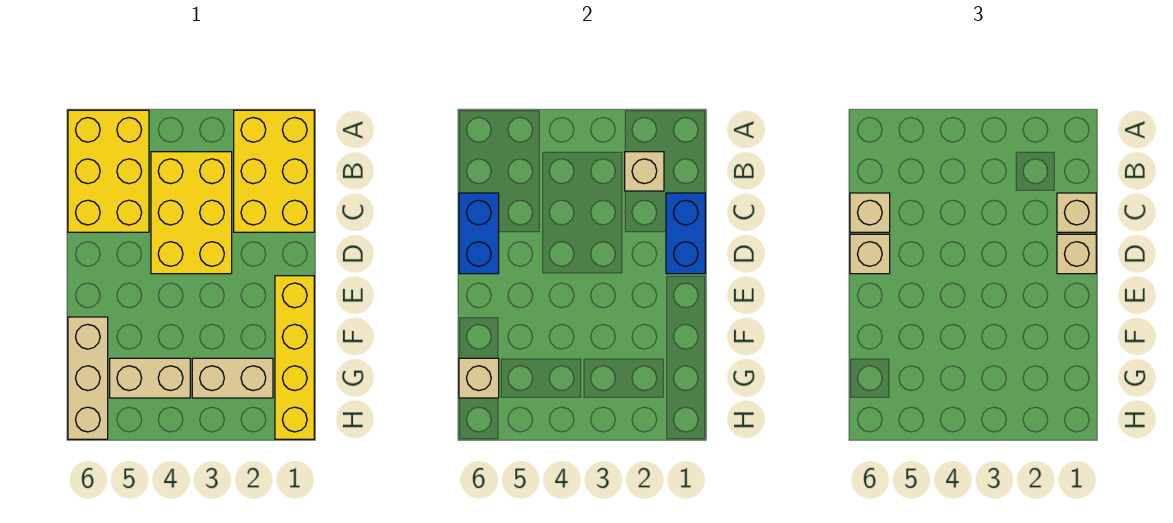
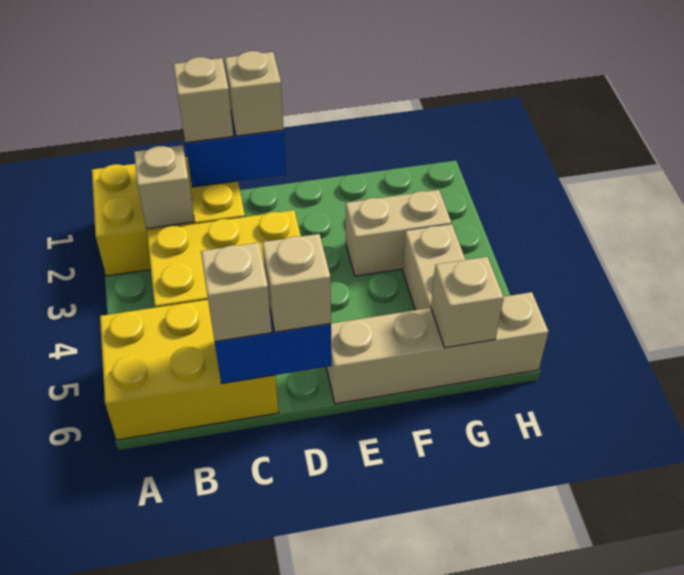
yellow brick E1:H1 level 1 -> none
tan brick F6:H6 level 1 -> tan brick E6:H6 level 1
tan brick G2:G3 level 1 -> tan brick F3:G3 level 1

